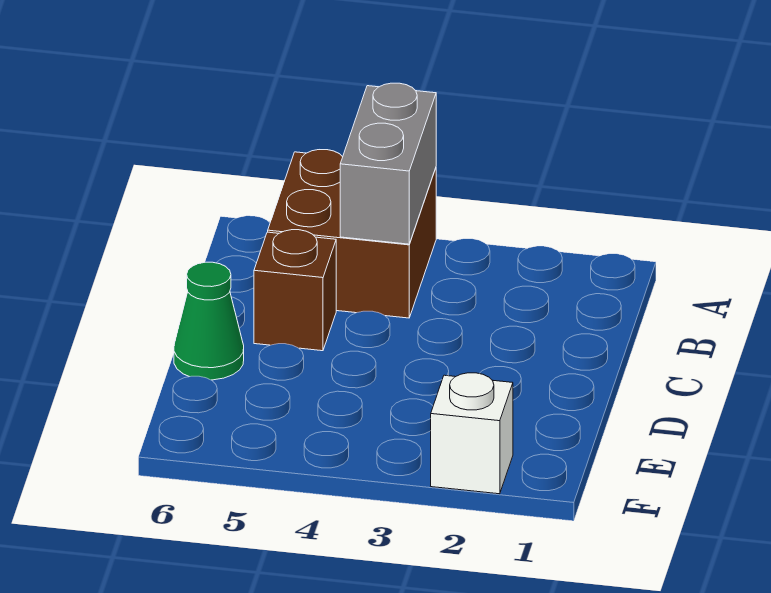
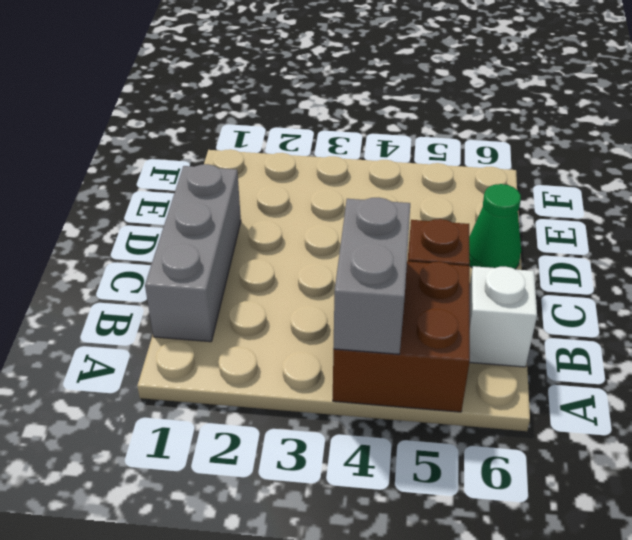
none -> grey brick B1:D1 level 1
white brick F2 level 1 -> white brick B6 level 1

